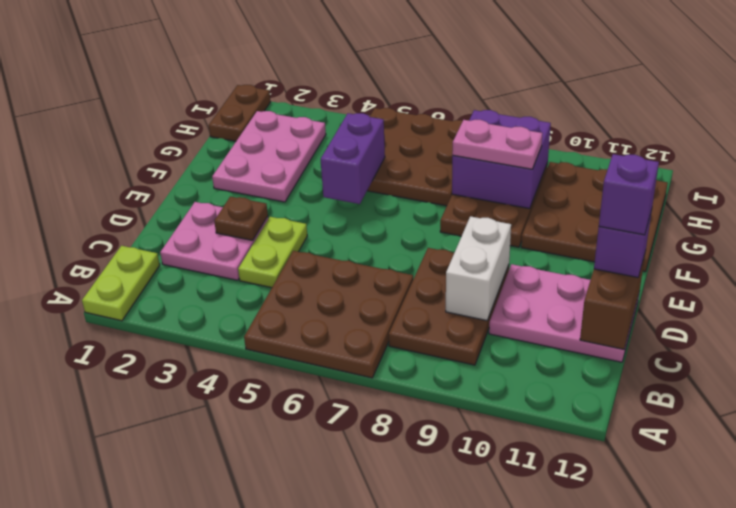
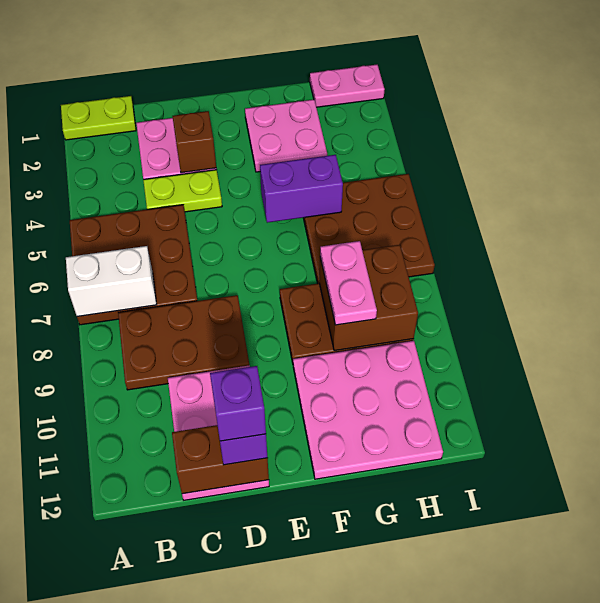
white brick C9:D9 level 2 -> white brick A7:B7 level 2
brown plate D3 level 2 -> brown brick D3 level 2
pink plate F2:H3 level 1 -> pink plate F2:G3 level 1
brown plate F10:H12 level 1 -> pink plate F10:H12 level 1
purple brick G8:H9 level 2 -> brown brick G8:H9 level 2
brown plate H1:I1 level 1 -> pink plate H1:I1 level 1

